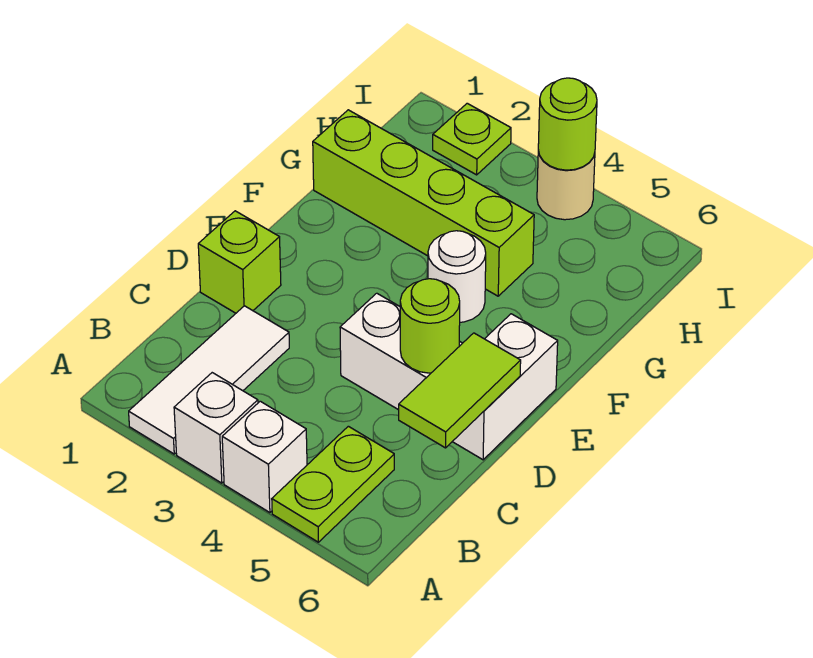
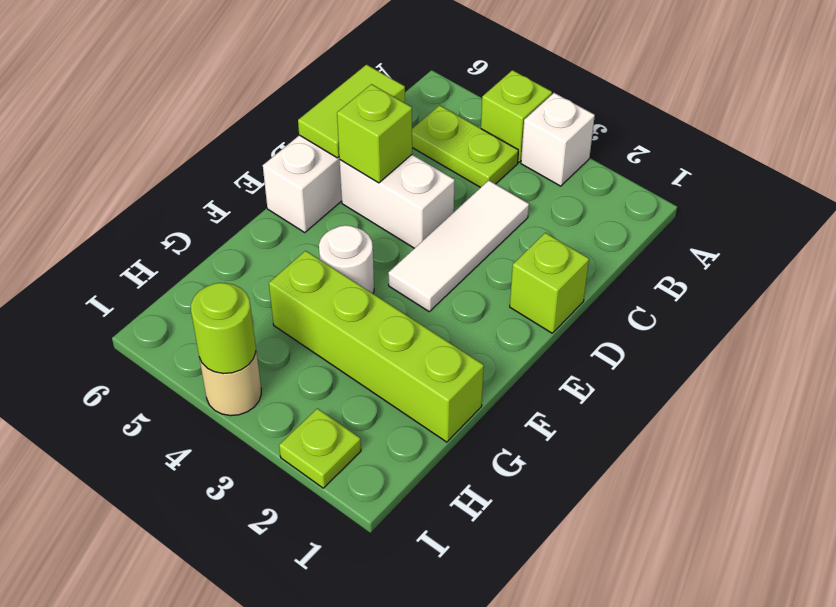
white tile A2:C2 level 1 -> white tile C3:E3 level 1
white brick A4 level 1 -> lime brick A4 level 1
lime plate A5:B5 level 1 -> lime plate B4:B5 level 1
lime round brick D5 level 2 -> lime brick D5 level 2

